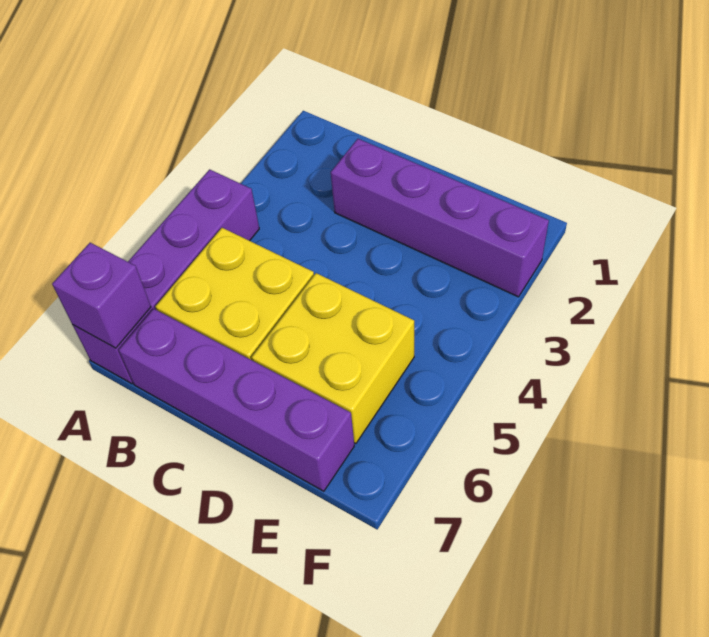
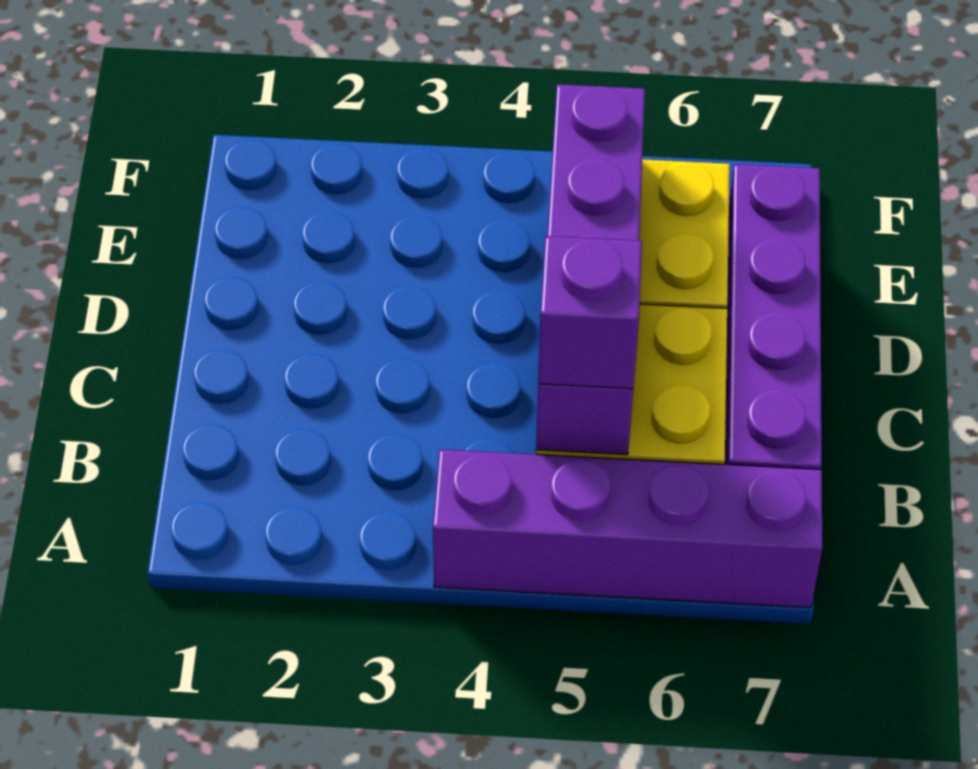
purple brick A7 level 2 -> purple brick B5 level 3
purple brick C2:F2 level 1 -> purple brick B5:E5 level 2

